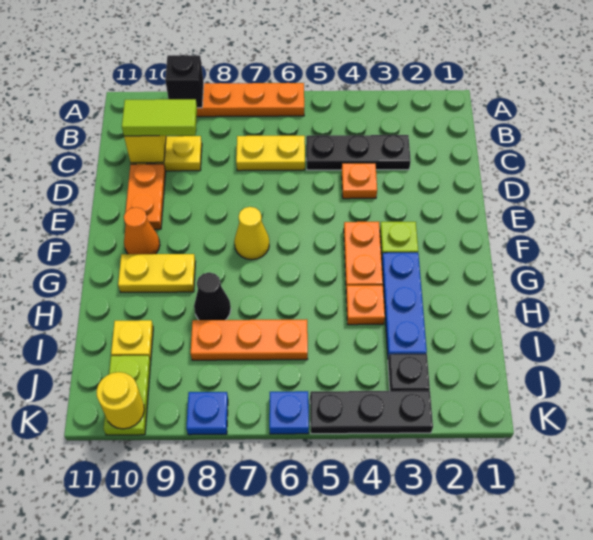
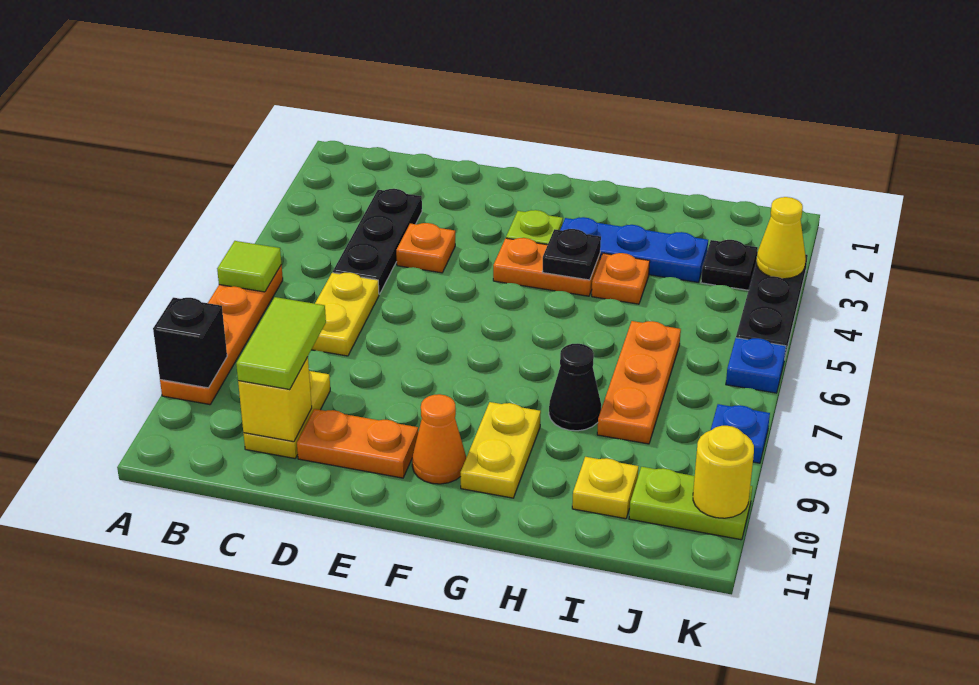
none -> lime tile A6 level 2
yellow cone F7 level 1 -> yellow cone K3 level 2
none -> black plate G4 level 2

